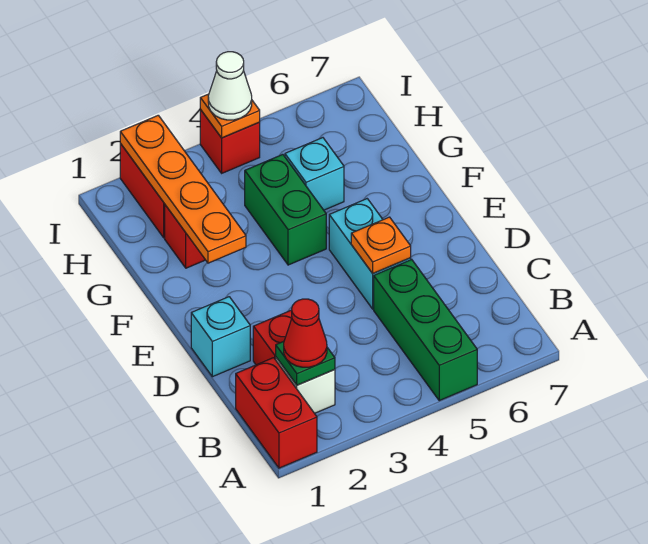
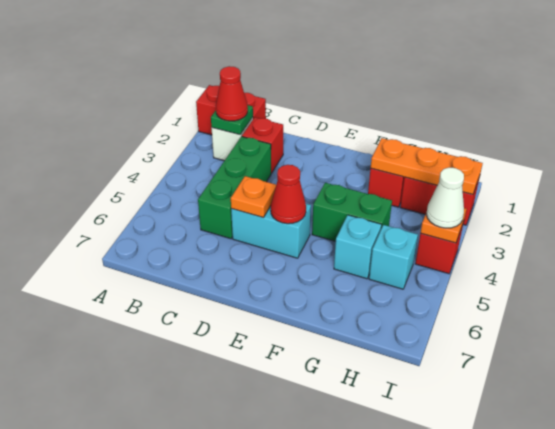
green brick A5:C5 level 1 -> green brick C3:C5 level 1
cyan brick D1 level 1 -> cyan brick H5 level 1
none -> red cone E5 level 2
orange plate F2:I2 level 2 -> orange plate G2:I2 level 2

